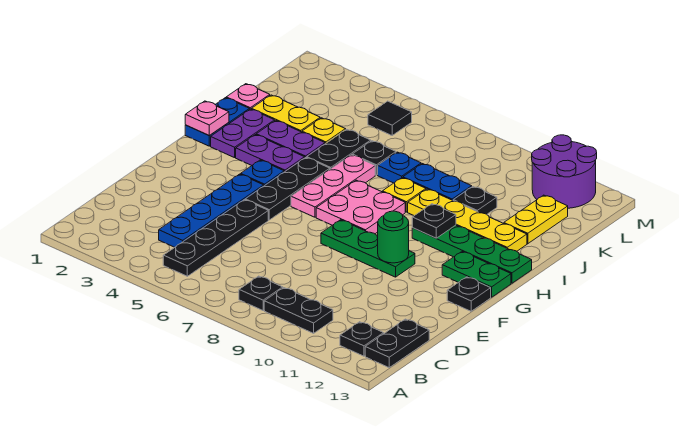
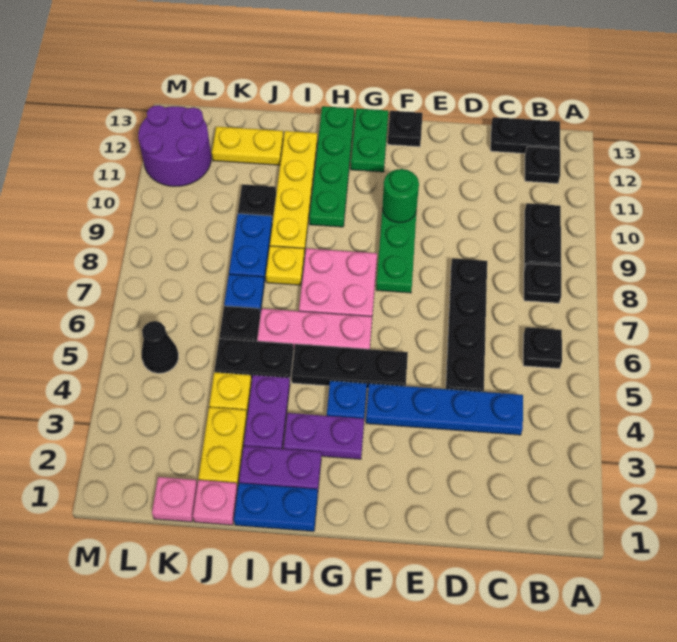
black plate B5:E5 level 1 -> black plate D5:D8 level 1
pink plate H1 level 2 -> pink plate K1 level 1
purple plate H3:H4 level 1 -> purple plate G3:H3 level 1
black plate H10 level 2 -> black plate B6 level 1
black tile L5 level 1 -> black cone L5 level 1

